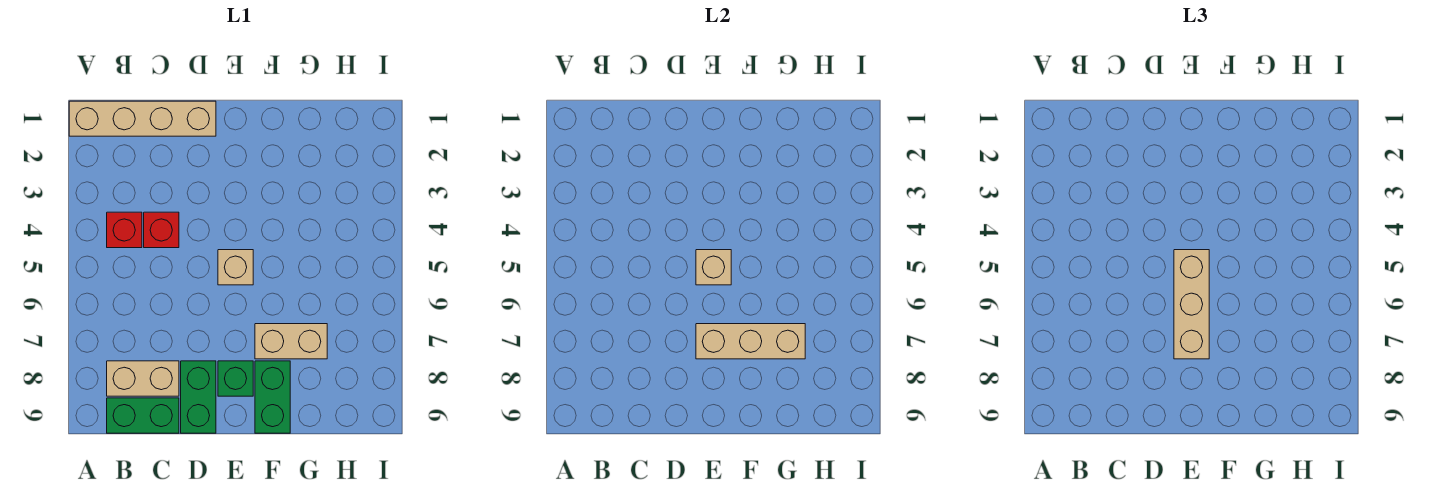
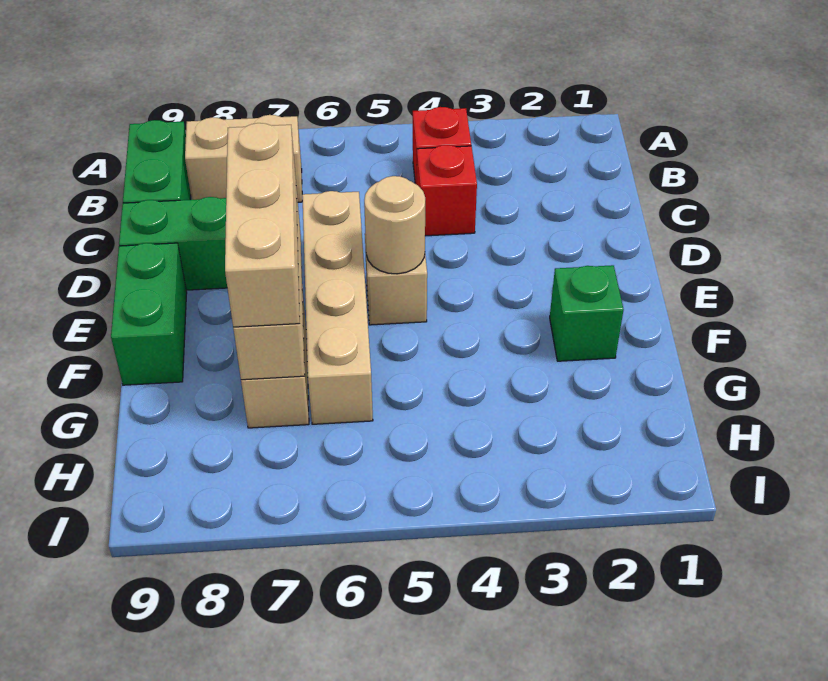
tan brick A1:D1 level 1 -> tan brick D6:G6 level 1
tan brick B8:C8 level 1 -> tan brick B7:B8 level 1
tan brick E5 level 2 -> tan round brick E5 level 2
tan brick E5:E7 level 3 -> tan brick E7:G7 level 3
green brick E8 level 1 -> green brick F2 level 1
green brick F8:F9 level 1 -> green brick E9:F9 level 1

